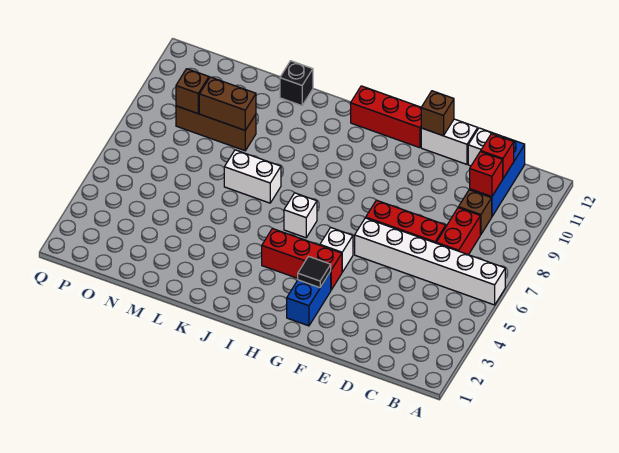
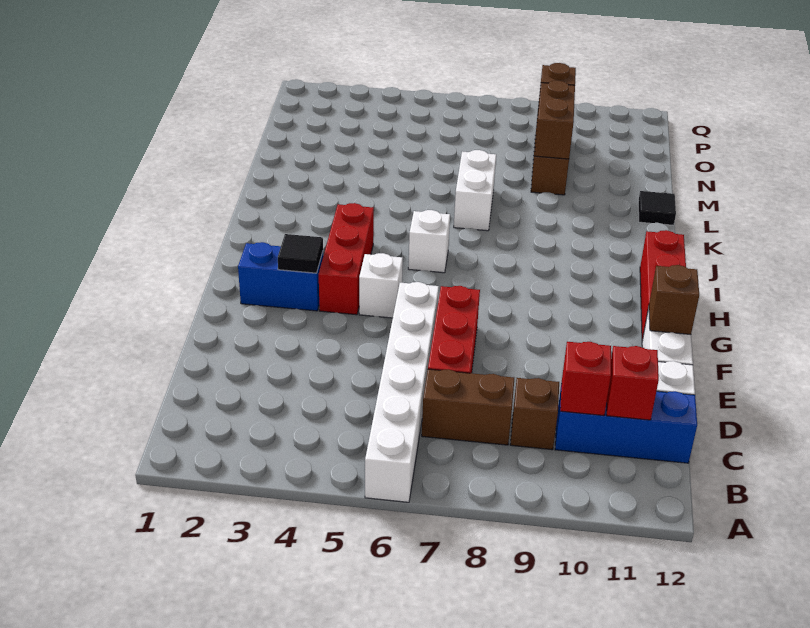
red brick C7:C8 level 1 -> brown brick C7:C8 level 1
black brick L12 level 1 -> black tile L12 level 1

